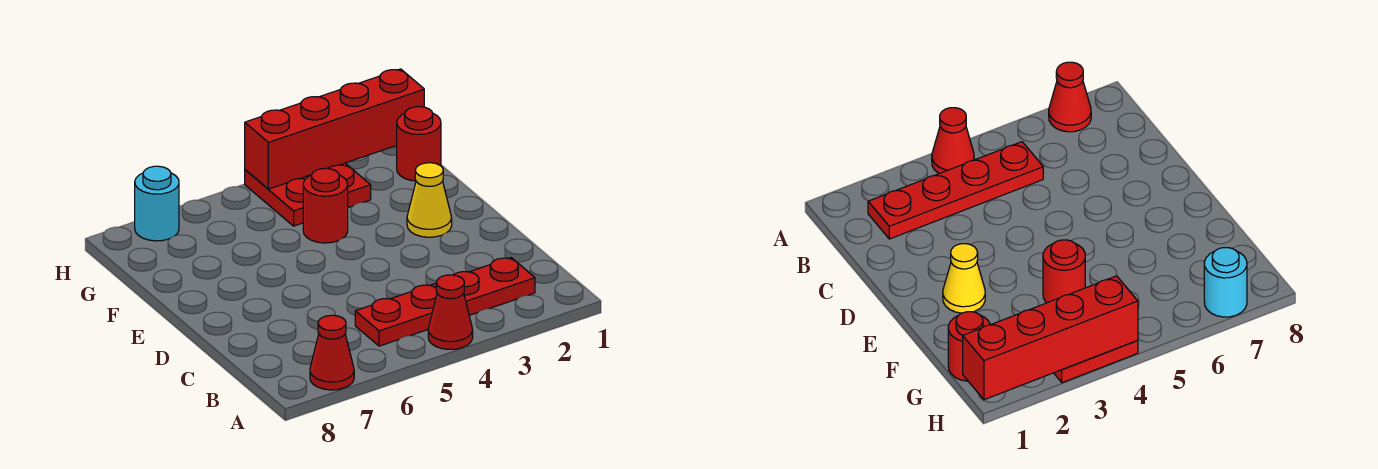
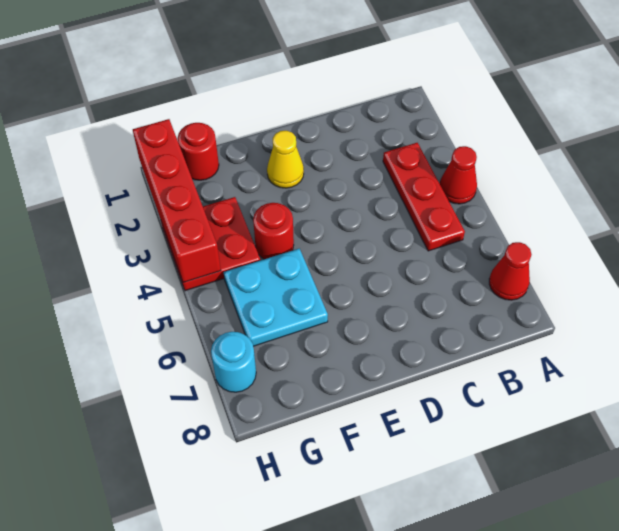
red plate B2:B5 level 1 -> red plate B3:B5 level 1
none -> cyan plate F5:G6 level 1

